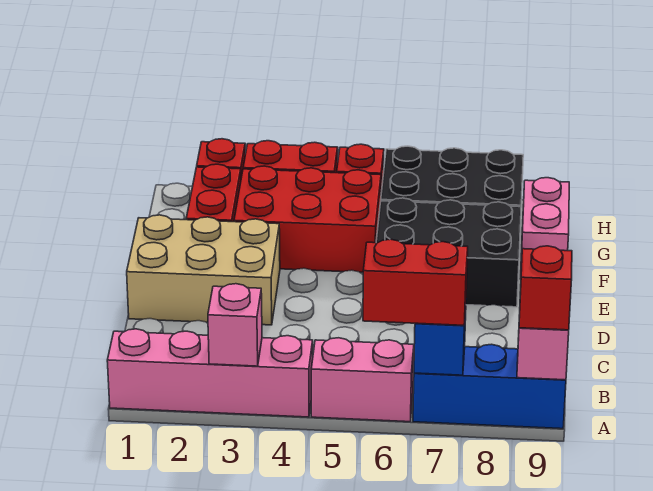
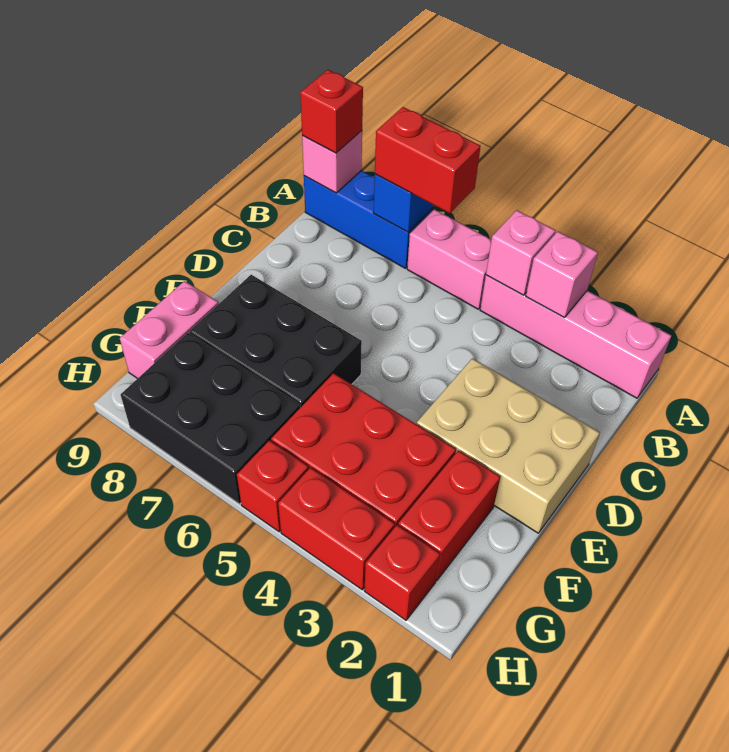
none -> pink brick A4 level 2

